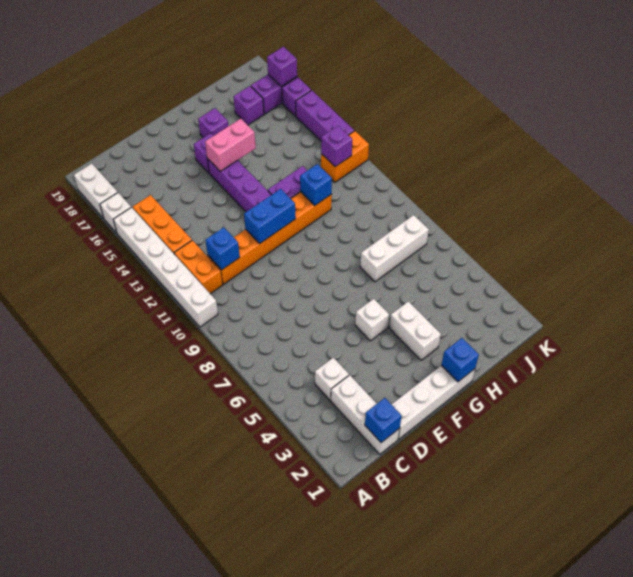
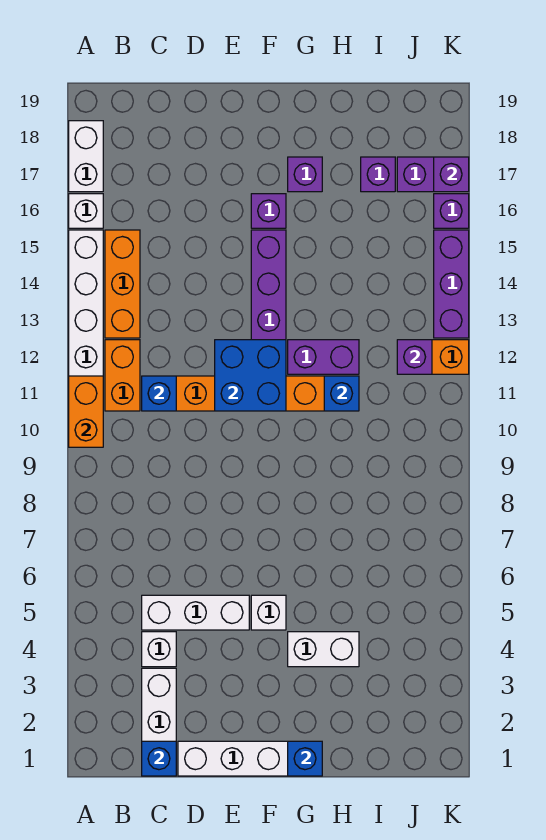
none -> orange brick A10:A11 level 2
blue brick E11:F11 level 2 -> blue brick E11:F12 level 2
pink brick F15:G15 level 2 -> none
white brick G3:G4 level 1 -> white brick G4:H4 level 1
white brick H7:J7 level 1 -> white brick C5:E5 level 1

